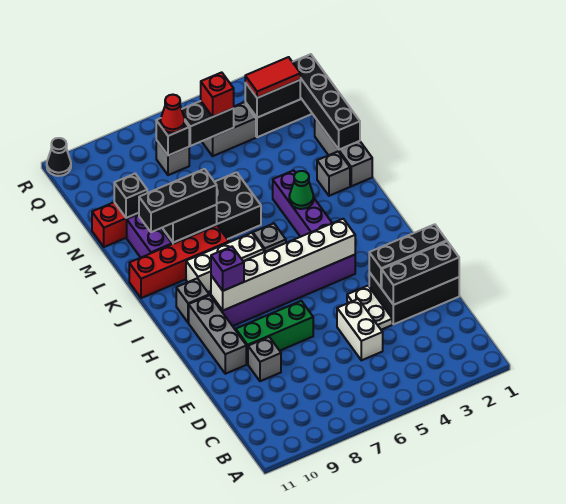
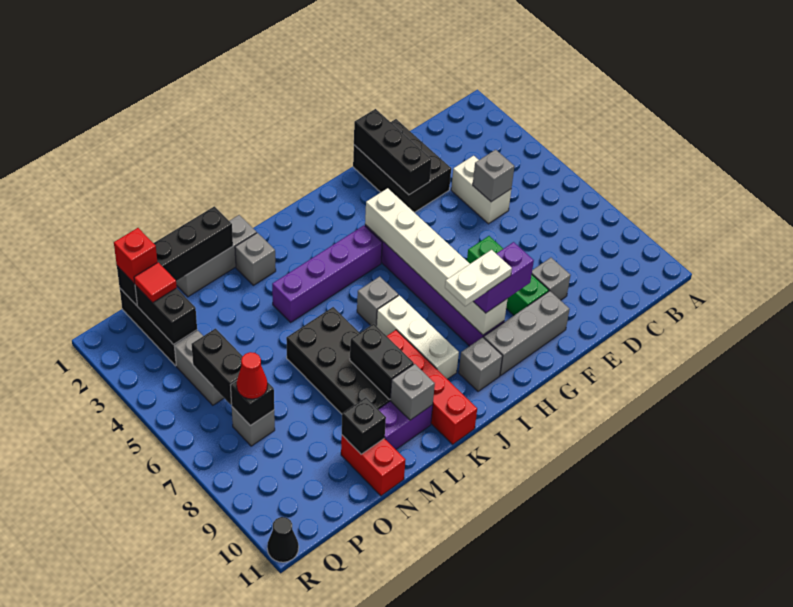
white brick D5:E5 level 1 -> white brick D4:D5 level 1
none -> grey brick D5 level 2
black brick E1:E3 level 2 -> none
white plate E4:F4 level 1 -> white plate H9:I9 level 4
purple brick H9 level 3 -> purple brick G9:H9 level 3
green cone K4 level 2 -> none
black brick L8:L10 level 3 -> none
none -> grey brick L10 level 2
red tile P2:P3 level 3 -> red tile P2 level 3
red brick P5 level 3 -> red brick P1 level 3

